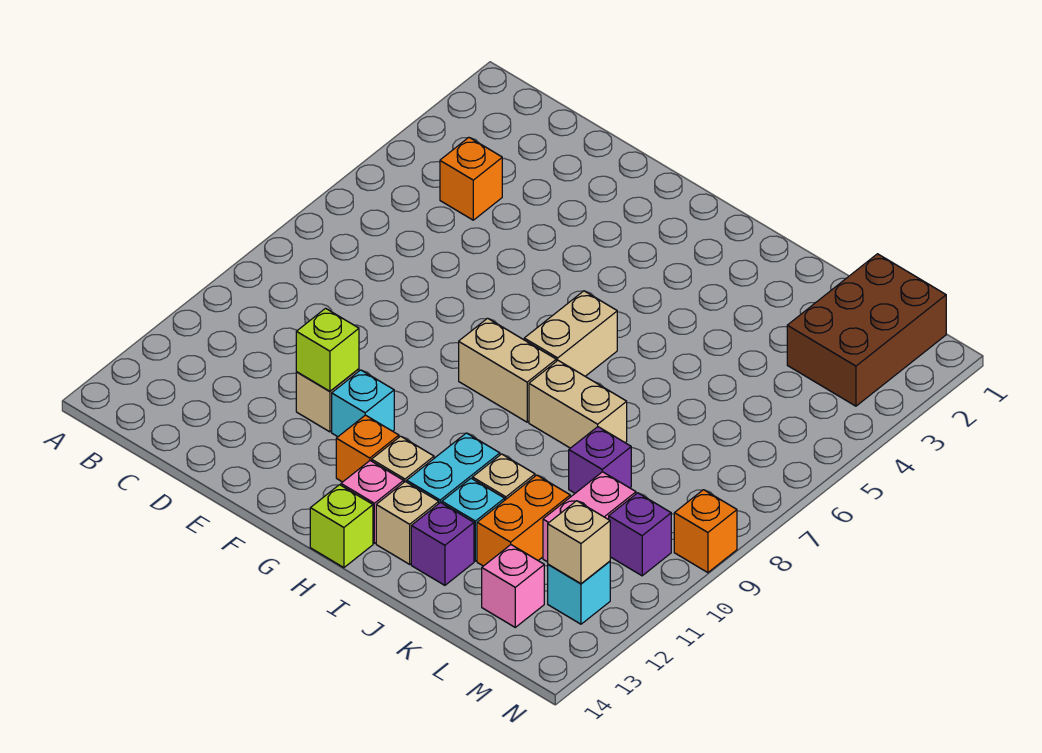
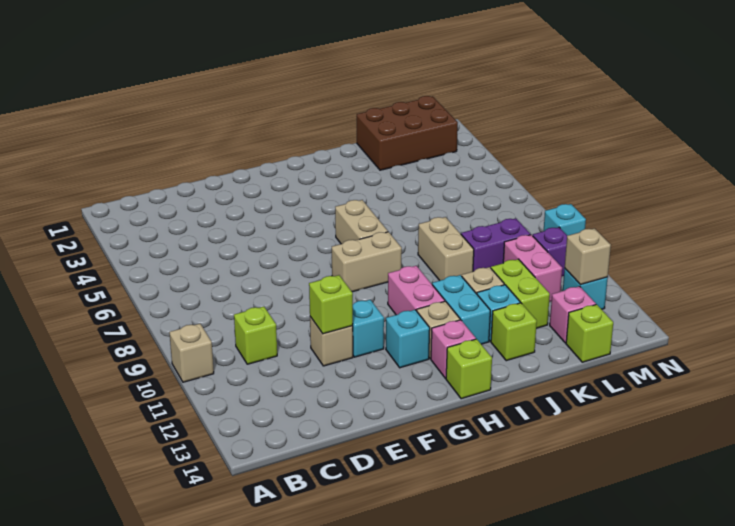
orange brick C4 level 1 -> none
none -> lime brick C10 level 1
orange brick G12 level 1 -> cyan brick G12 level 1
none -> pink brick H10:H11 level 1
tan brick I8:J8 level 1 -> tan brick J8:J9 level 1
tan brick I13 level 1 -> tan brick A10 level 1
purple brick J13 level 1 -> lime brick J13 level 1
purple brick K9 level 1 -> purple brick K9:L9 level 1
orange brick K11:K12 level 1 -> lime brick K11:K12 level 1
brown brick L1:M3 level 1 -> brown brick K1:M2 level 1
none -> lime brick L14 level 1
orange brick N9 level 1 -> cyan brick N9 level 1

